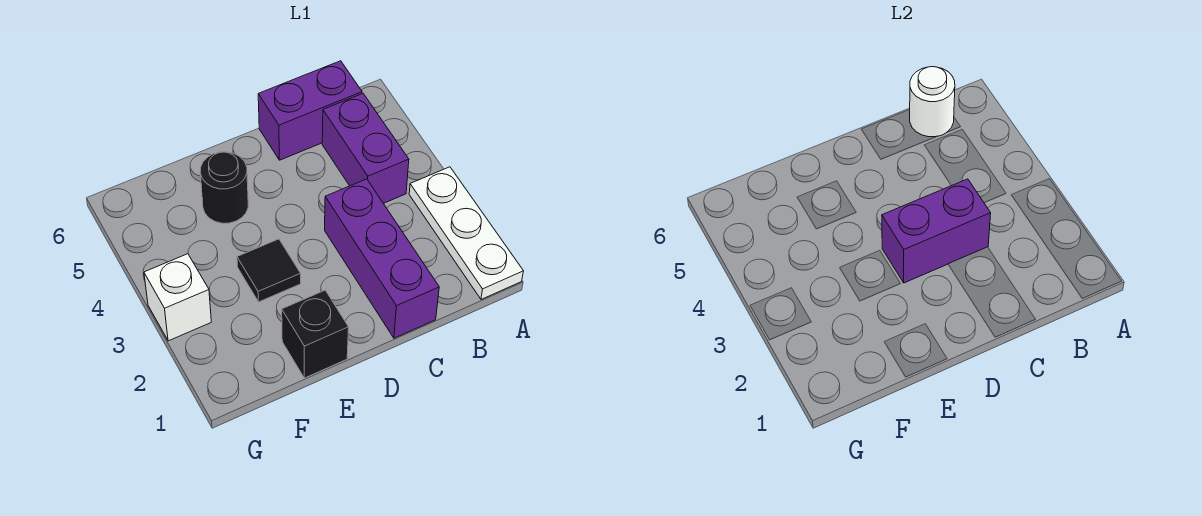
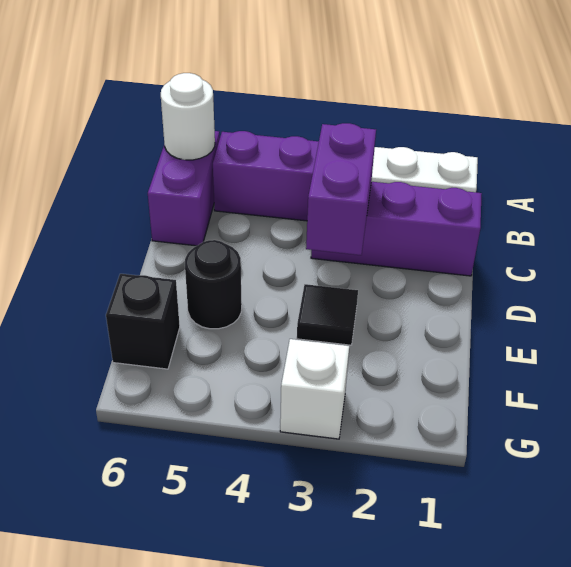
black brick E1 level 1 -> black brick F6 level 1

